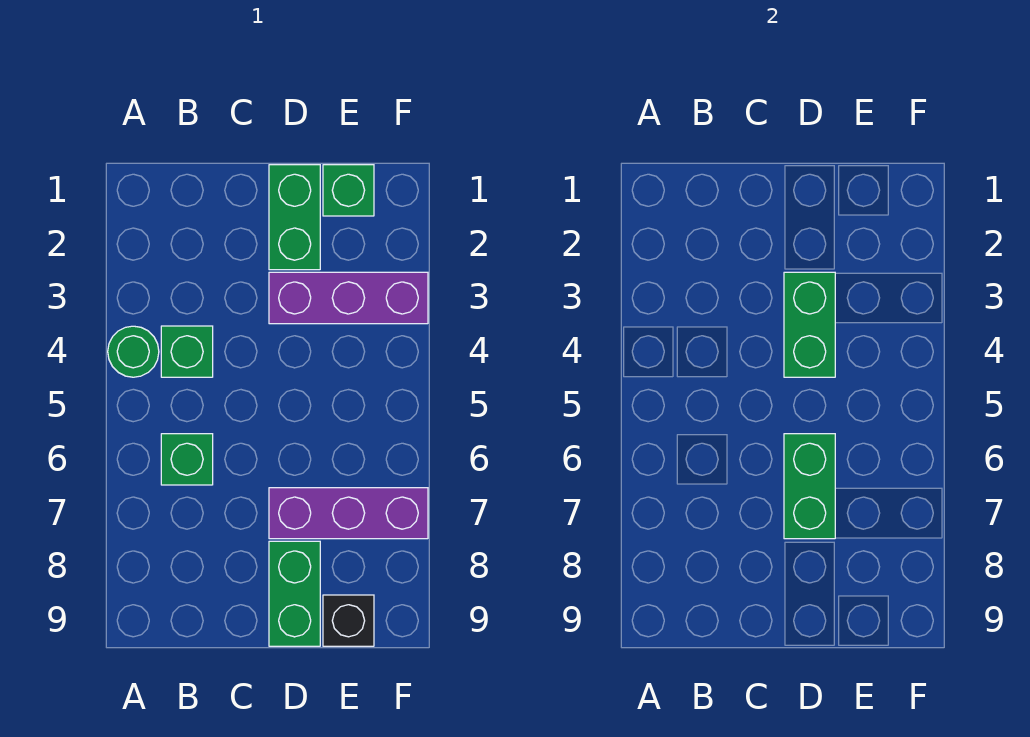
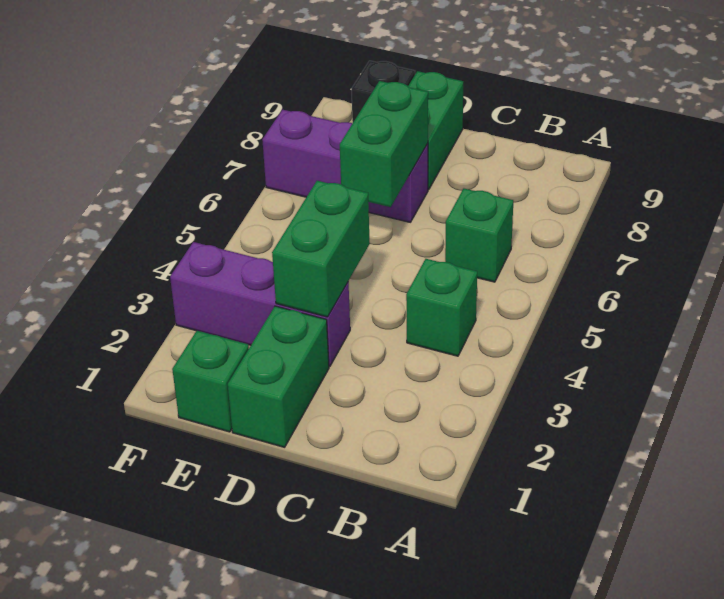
green round brick A4 level 1 -> none

